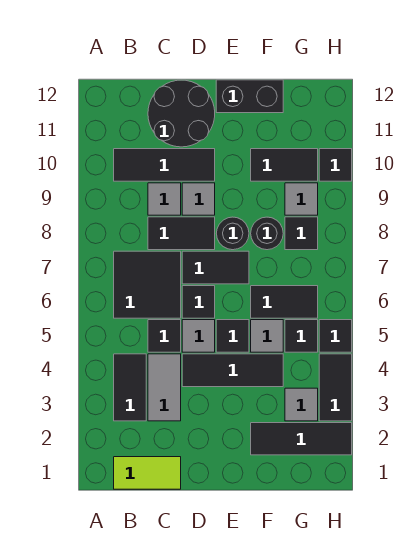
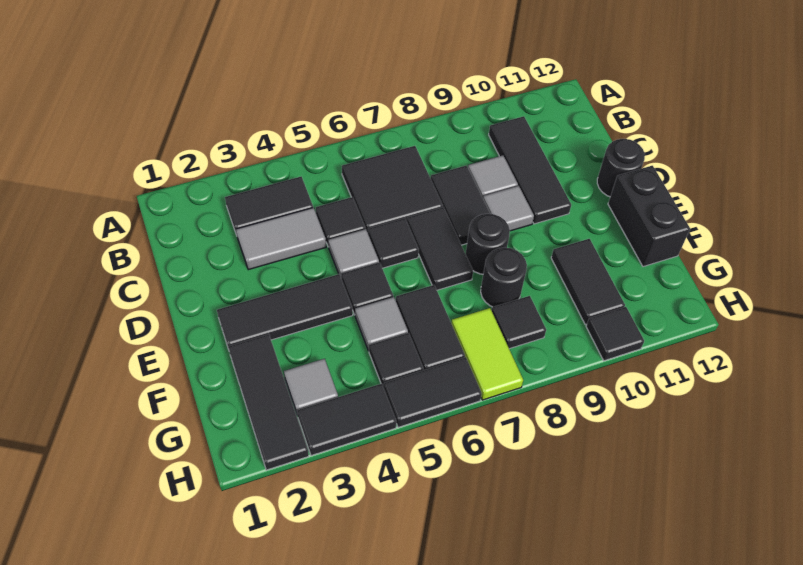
lime tile B1:C1 level 1 -> lime tile G7:H7 level 1
black round brick C11:D12 level 1 -> black round brick D12 level 1
black tile D4:F4 level 1 -> black tile E2:E4 level 1
grey tile G9 level 1 -> none
black tile H5 level 1 -> black tile H5:H6 level 1

